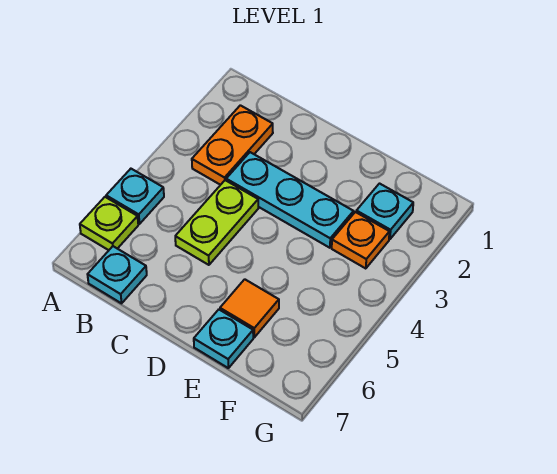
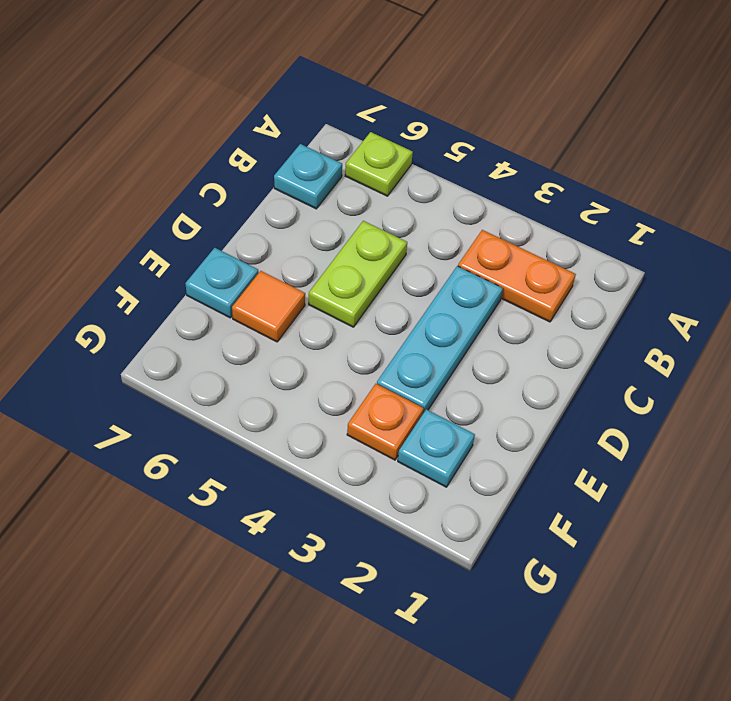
cyan plate A5 level 1 -> none
lime plate C4:C5 level 1 -> lime plate C5:D5 level 1

